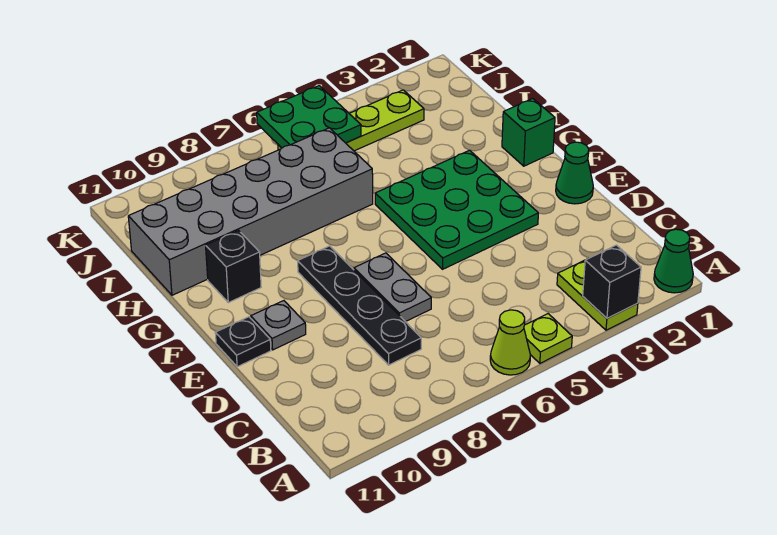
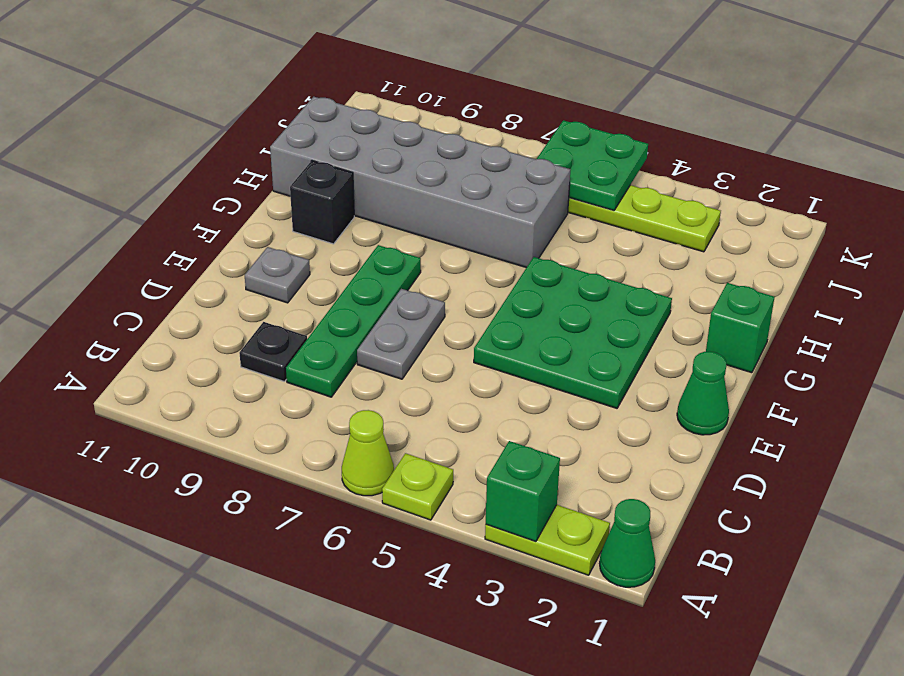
lime plate A3:B3 level 1 -> lime plate A2:A3 level 1
black brick A3 level 2 -> green brick A3 level 2
black plate C8:F8 level 1 -> green plate C8:F8 level 1
black plate E11 level 1 -> black plate C9 level 1

